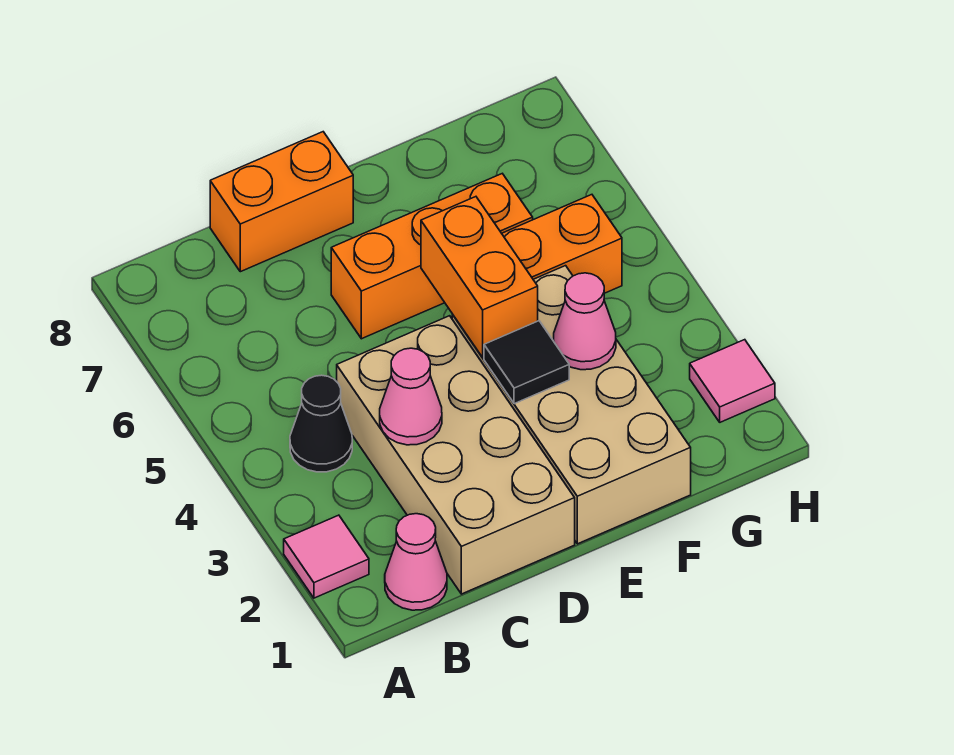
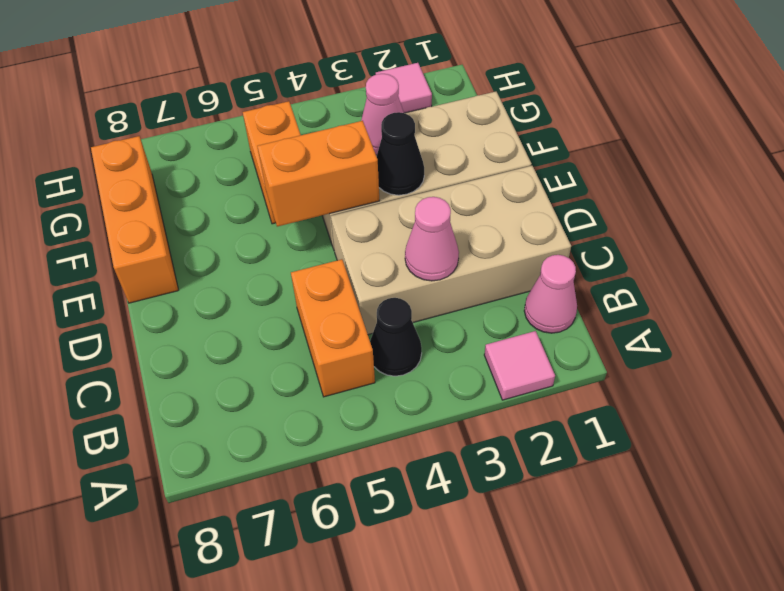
orange brick C8:D8 level 1 -> orange brick B5:C5 level 1
orange brick D6:F6 level 1 -> orange brick E8:G8 level 1
black tile E3 level 2 -> black cone E3 level 2

